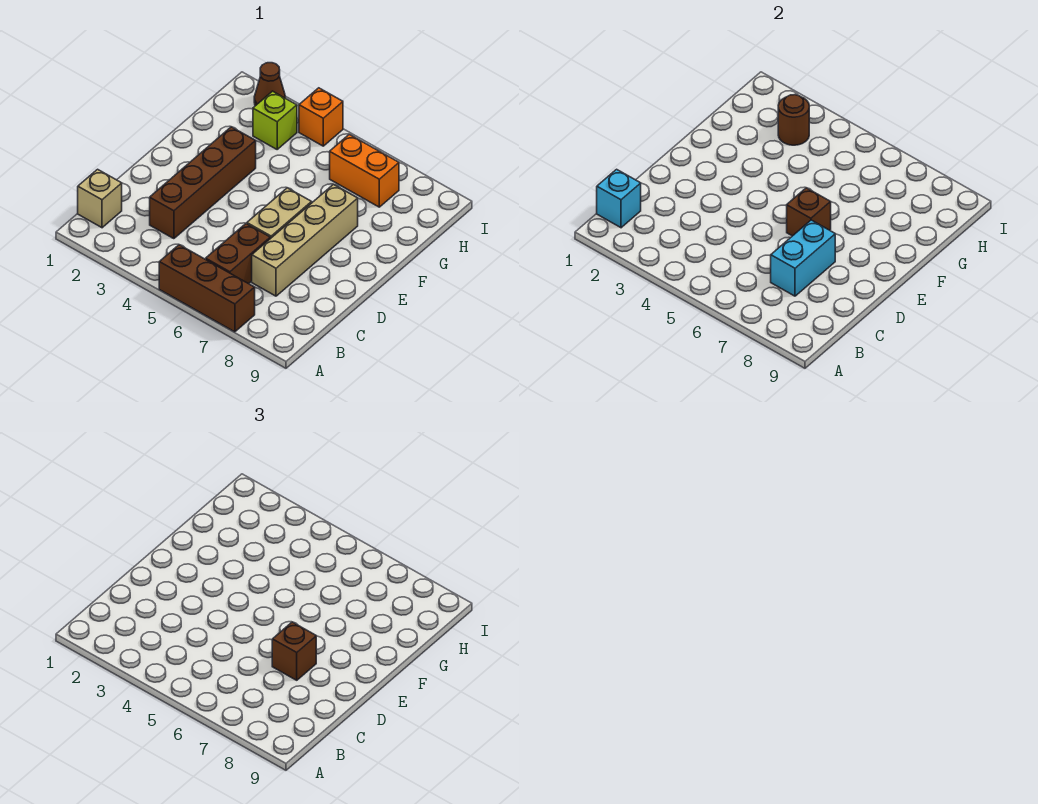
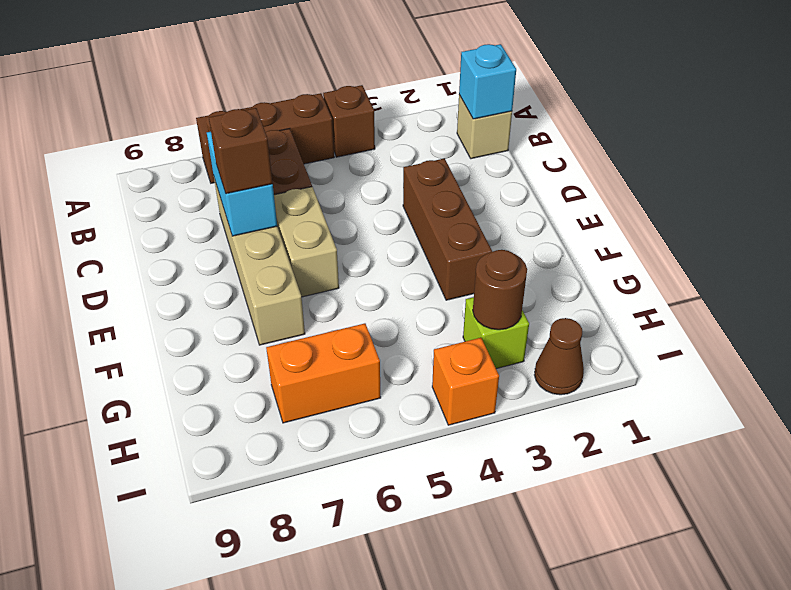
brown brick C3:F3 level 1 -> brown brick D3:F3 level 1
brown brick E6 level 2 -> brown brick A4 level 1

